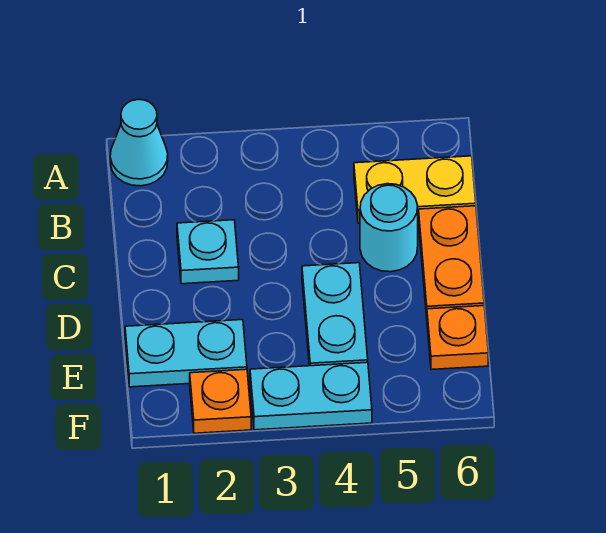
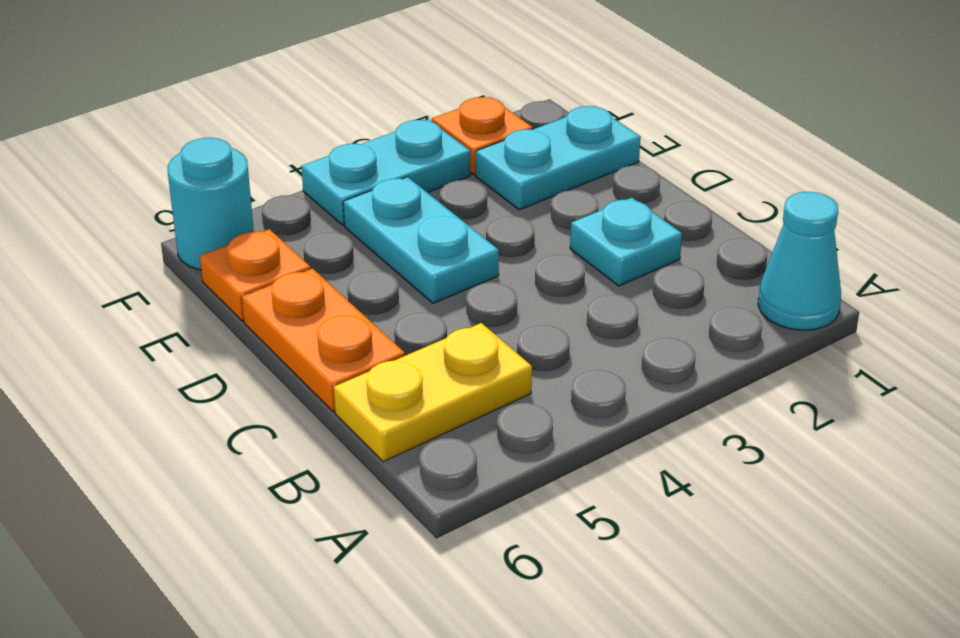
cyan round brick C5 level 1 -> cyan round brick F6 level 1

